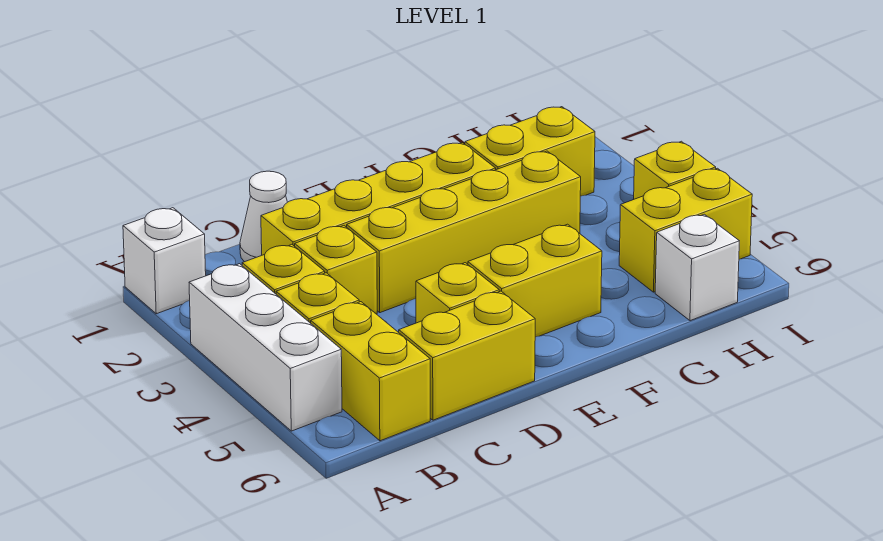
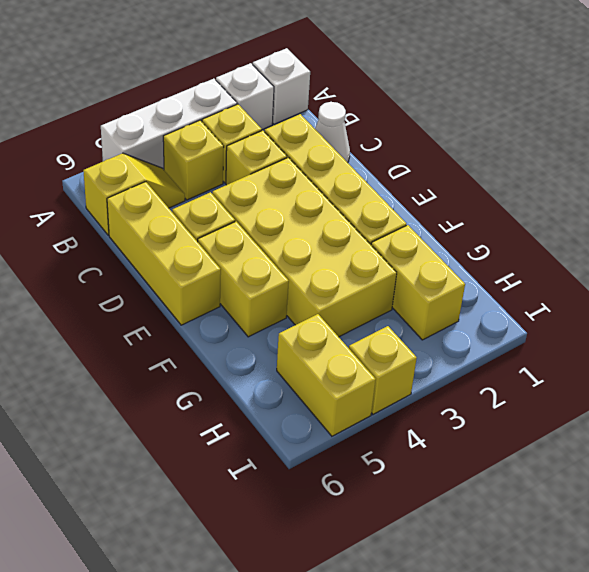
yellow brick B5:B6 level 1 -> yellow slope B5:B6 level 1 top 6
yellow brick C6:D6 level 1 -> yellow brick C6:E6 level 1
yellow brick D3:G3 level 1 -> yellow brick D3:G4 level 1
white brick H6 level 1 -> white brick A2 level 1

